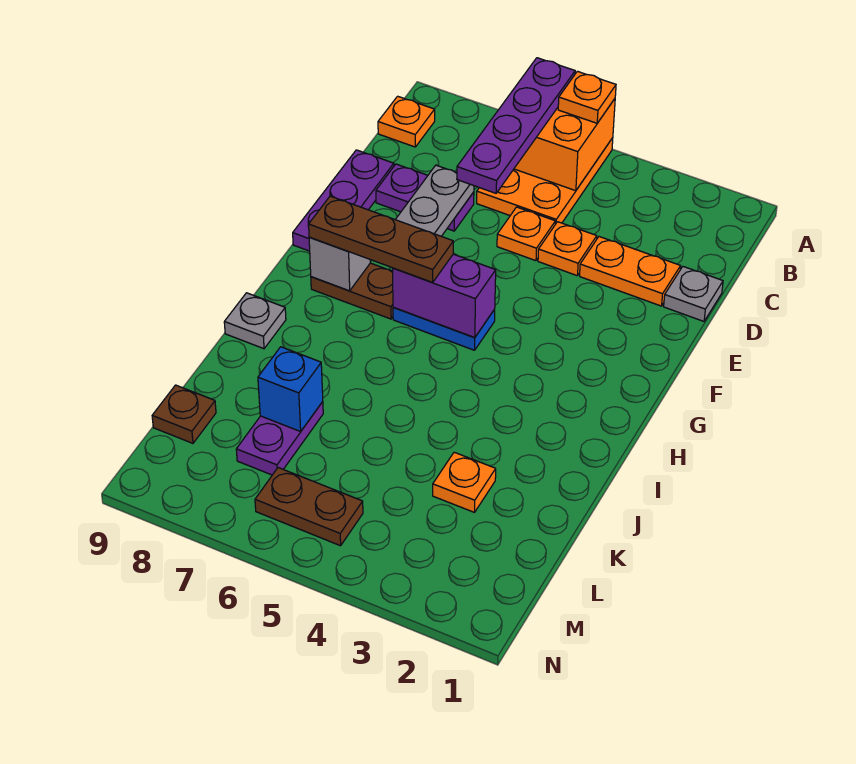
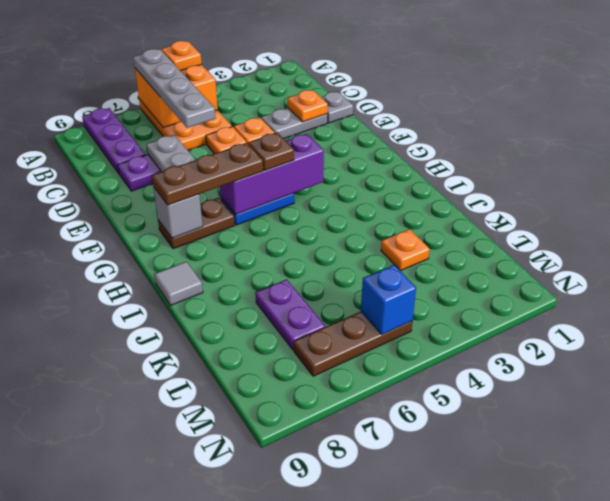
purple plate A6:D6 level 3 -> grey plate A6:D6 level 3
orange plate B9 level 1 -> orange plate D2 level 2
orange plate D2:D3 level 1 -> grey plate D2:D3 level 1
purple plate D9:F9 level 1 -> purple plate A8:C8 level 1
purple brick G5:G6 level 2 -> purple brick G4:G6 level 2
grey plate I9 level 1 -> grey tile I9 level 1
blue brick K7 level 2 -> blue brick M5 level 2
brown plate L9 level 1 -> brown plate G5 level 3
brown plate M5:M6 level 1 -> brown plate M5:M7 level 1

